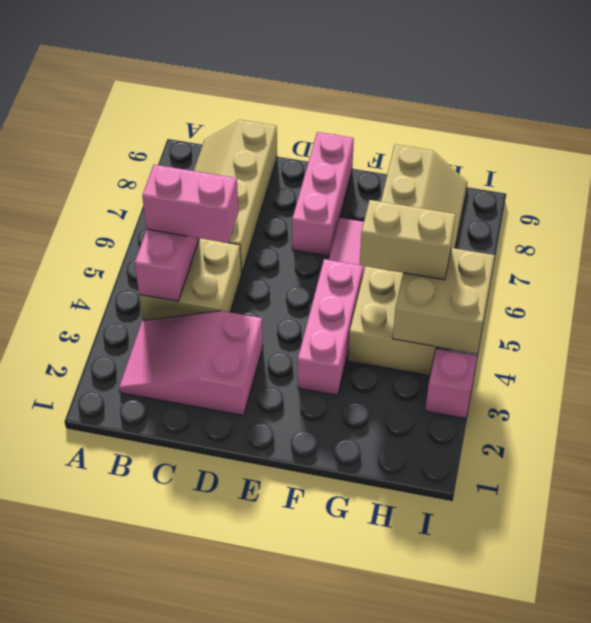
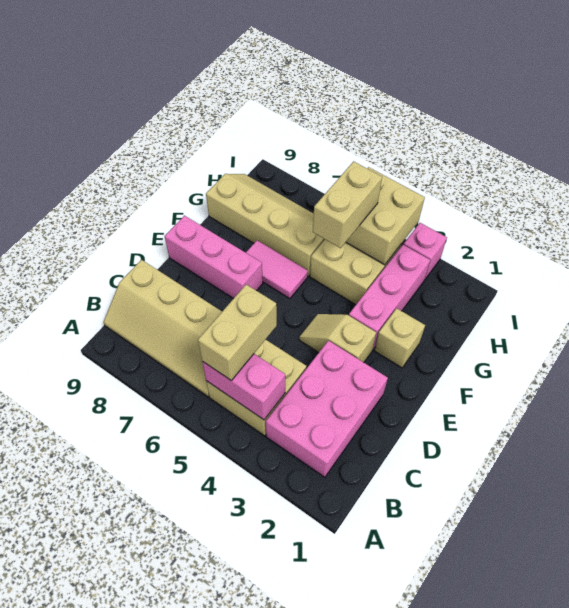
pink slope B2:D3 level 1 top D -> pink brick B2:D3 level 1
pink brick B5:C5 level 3 -> tan brick B5:C5 level 3
none -> tan slope E3:E4 level 1 top 3
none -> tan brick F2 level 1
pink brick F3:F5 level 1 -> pink brick F3:H3 level 1

